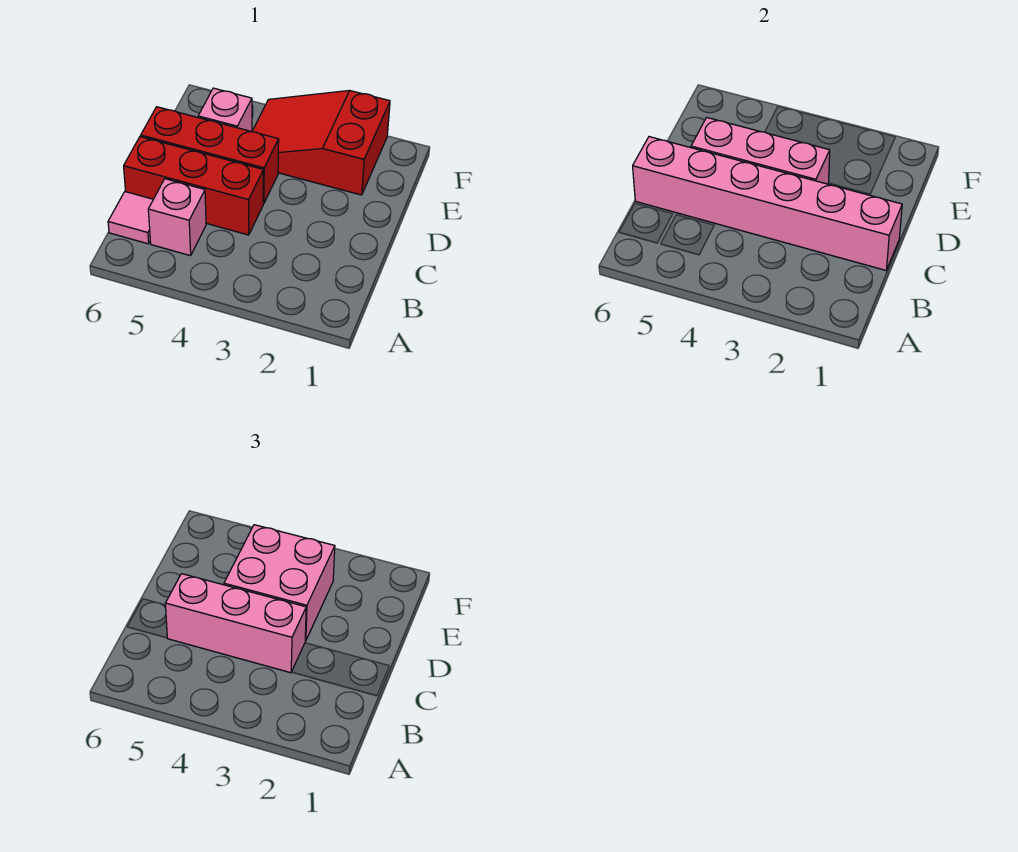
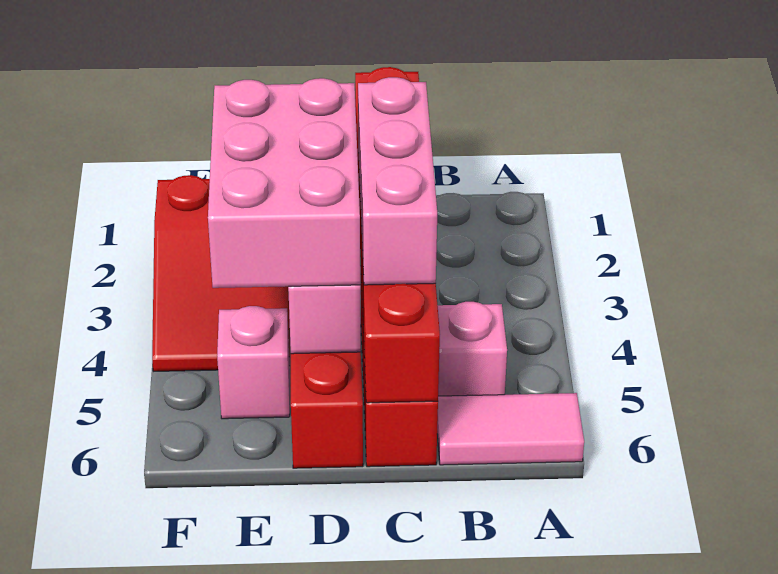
pink tile B6 level 1 -> pink tile A6:B6 level 1
pink brick C1:C6 level 2 -> red brick C1:C6 level 2
pink brick D3:E4 level 3 -> pink brick D3:E5 level 3

